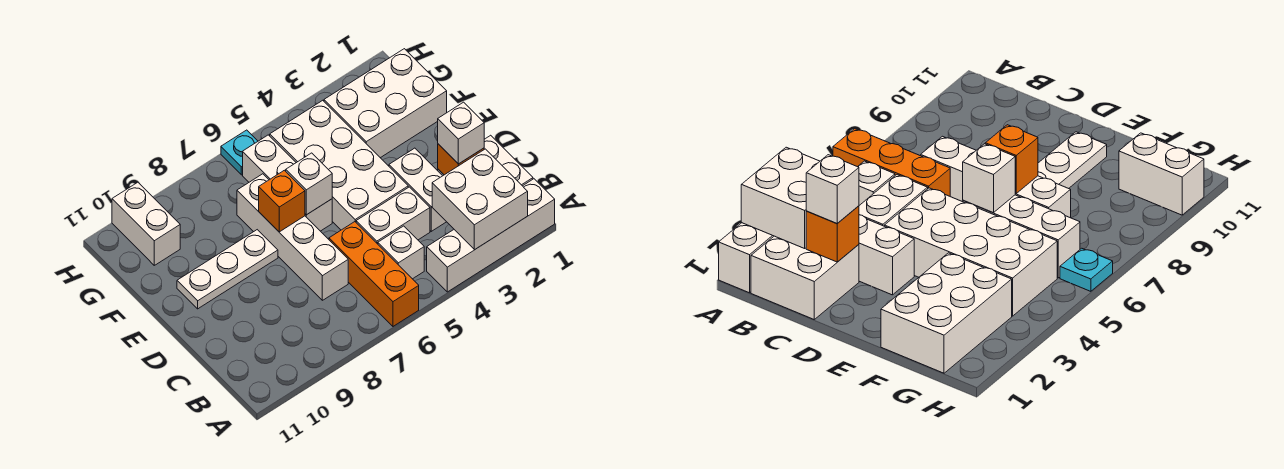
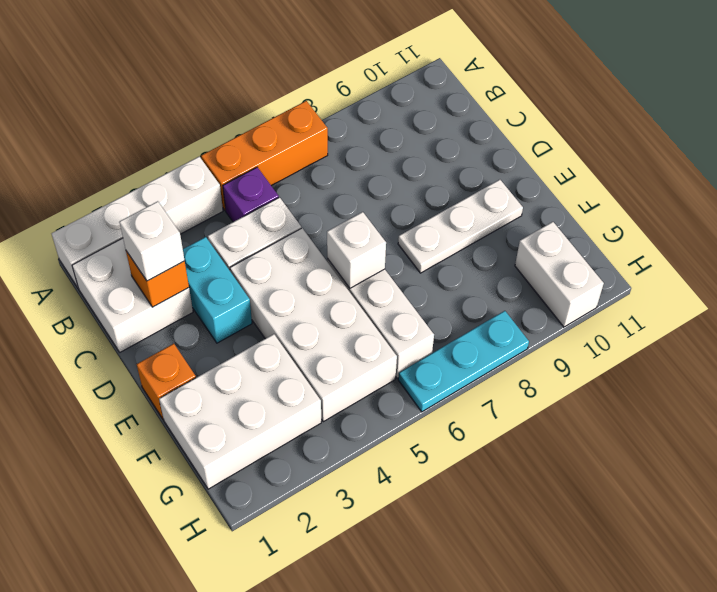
white brick A2:B3 level 2 -> none
orange brick A6:C6 level 1 -> orange brick A5:A7 level 1
white brick B5 level 1 -> purple brick B5 level 1
white brick C3:D3 level 1 -> cyan brick C3:D3 level 1
white brick C7:F7 level 1 -> none
orange brick E7 level 2 -> orange brick E1 level 1
cyan plate H6 level 1 -> cyan plate H6:H8 level 1

